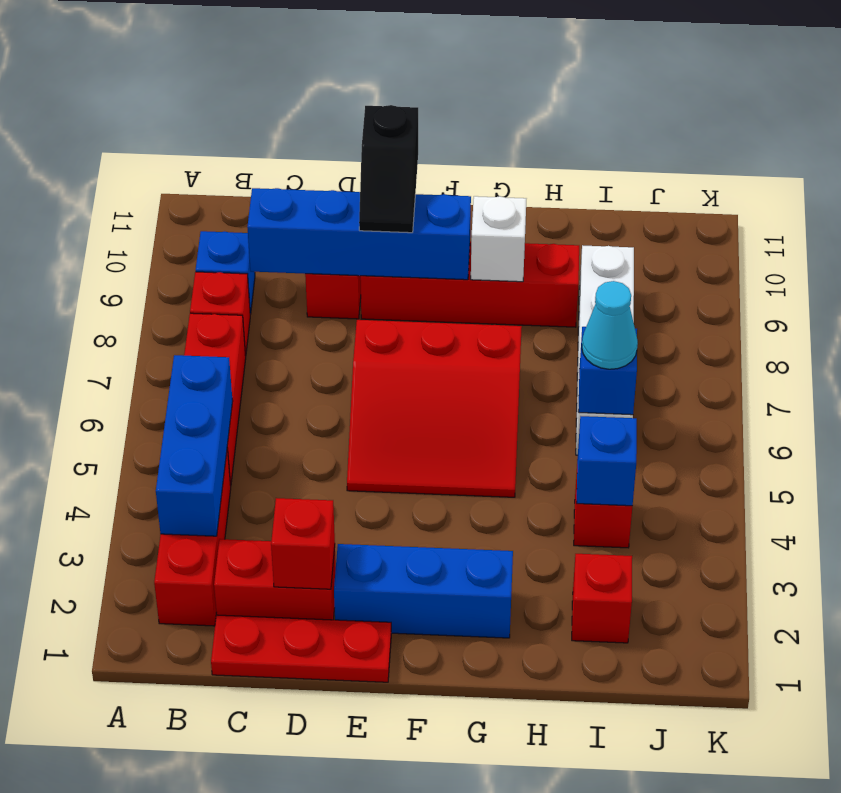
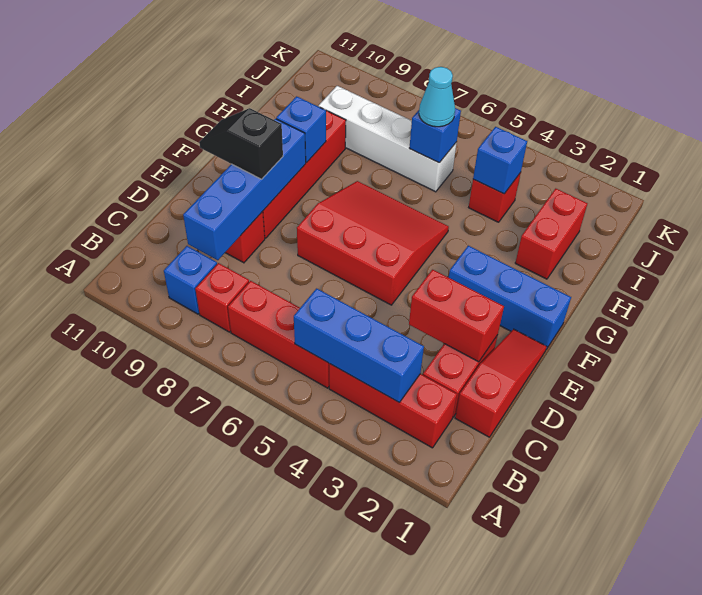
red plate C1:E1 level 1 -> red slope C1:E1 level 1 top C
red brick D2 level 2 -> red brick D2:D3 level 2
blue brick E2:G2 level 1 -> blue brick F1:F3 level 1
red slope E5:G7 level 1 top 7 -> red slope E5:G7 level 1 top E
black slope E9:E10 level 3 top 10 -> black slope E9:E10 level 3 top 9
white brick G9 level 2 -> blue brick G9 level 2
red brick I2 level 1 -> red brick H2:I2 level 1

